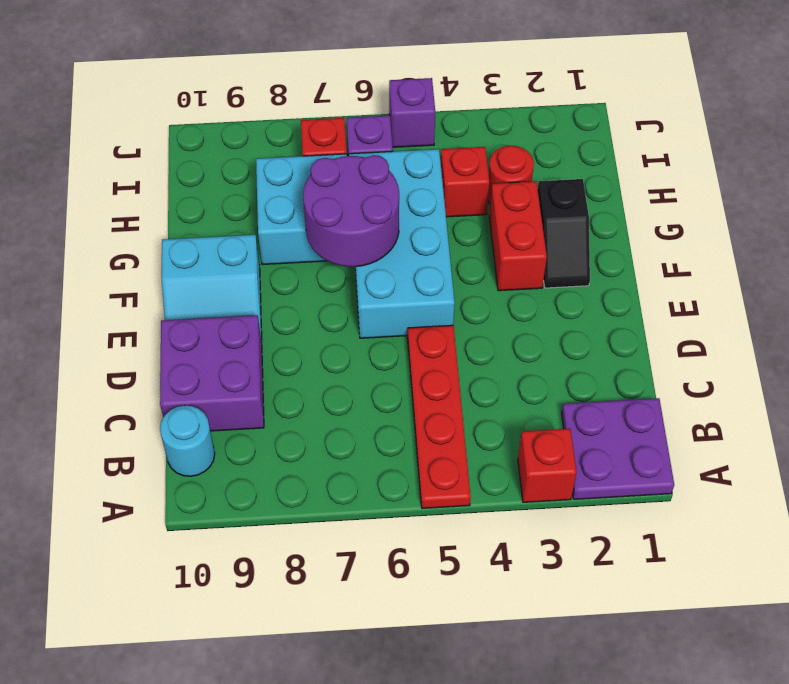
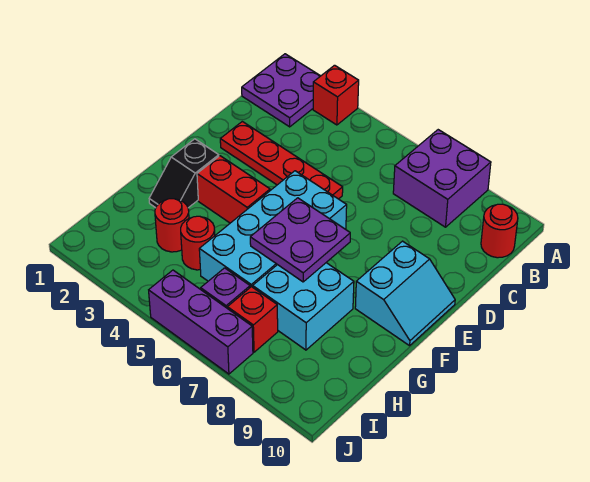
red plate A5:D5 level 1 -> red plate D2:D5 level 1
cyan round brick B10 level 1 -> red round brick B10 level 1
purple brick C9:D10 level 1 -> purple brick A7:B8 level 1
cyan slope E9:F10 level 1 top F -> cyan slope E9:F10 level 1 top 9
black slope F2:G2 level 1 top G -> black slope F2:G2 level 1 top F
red brick F3:G3 level 1 -> red brick F3:F4 level 1
purple round brick F6:G7 level 2 -> purple plate F6:G7 level 2
red brick H4 level 1 -> red round brick H4 level 1
purple brick J5 level 1 -> purple brick J5:J7 level 1

